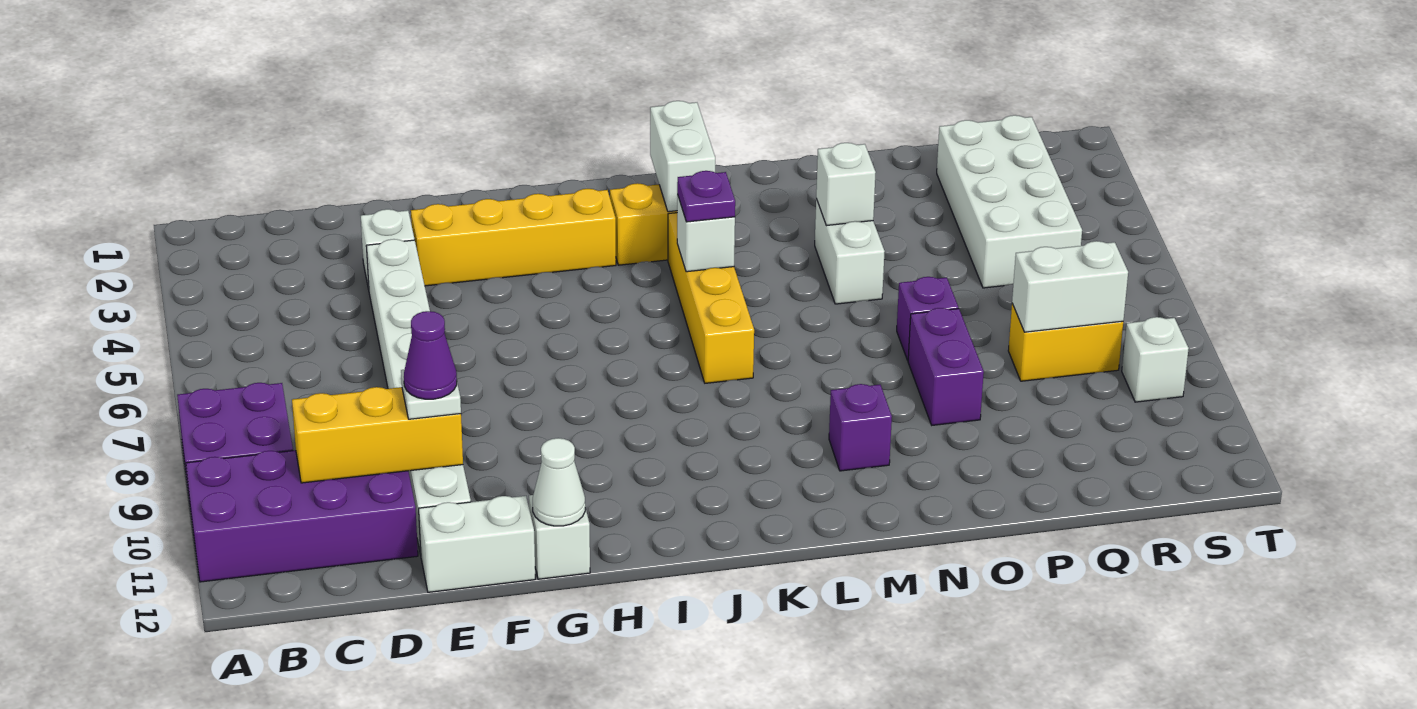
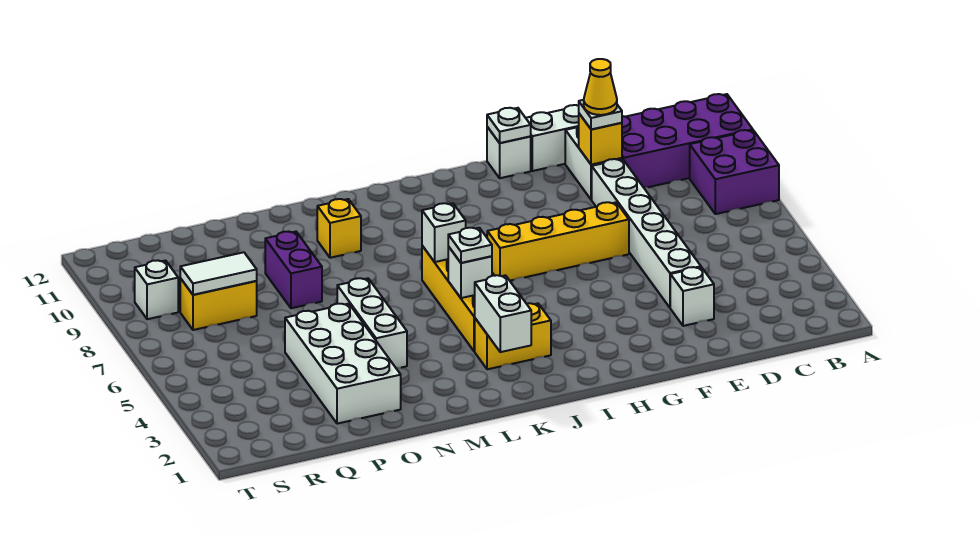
yellow brick C10:E10 level 2 -> yellow brick E10 level 2
purple cone E10 level 4 -> yellow cone E10 level 4
yellow brick F3:I3 level 1 -> yellow brick F7:I7 level 1
white cone G12 level 2 -> white plate G12 level 2
purple plate K5 level 3 -> white plate K5 level 3
purple brick M10 level 1 -> yellow brick M10 level 1
white brick N4:N5 level 1 -> white brick N4:N6 level 1
white brick N4 level 2 -> white brick K7 level 2
purple brick O7 level 1 -> none
white brick Q2:R5 level 1 -> white brick O2:P5 level 1
white brick Q8:R8 level 2 -> white tile Q8:R8 level 2

